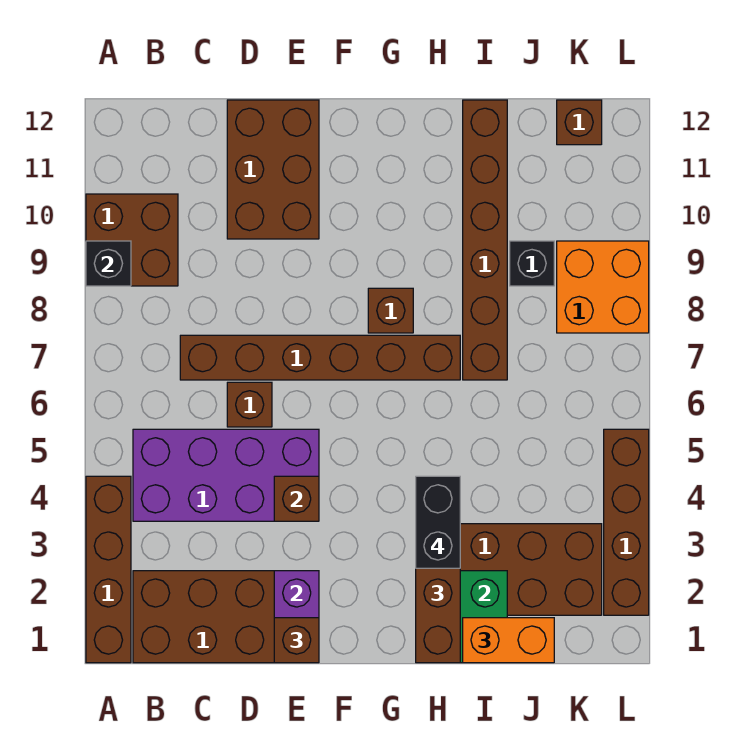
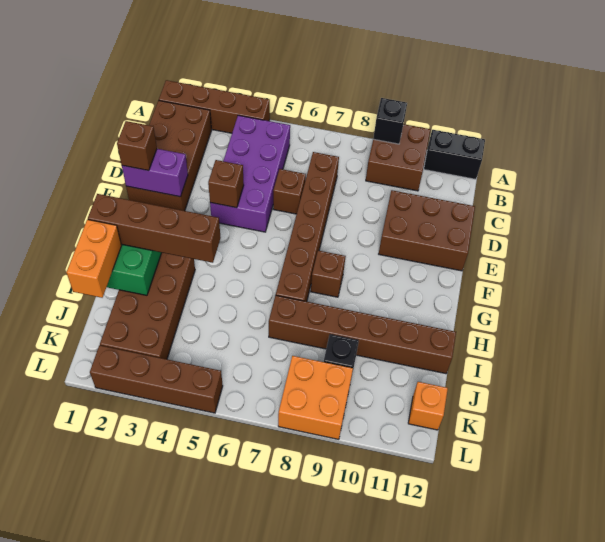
black brick H3:H4 level 4 -> black brick A11:A12 level 1
brown brick K12 level 1 -> orange brick K12 level 1

